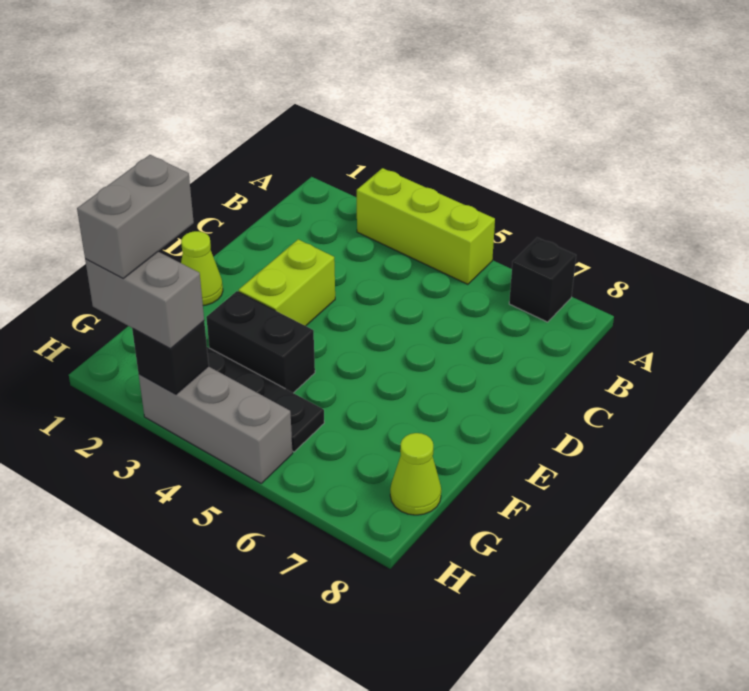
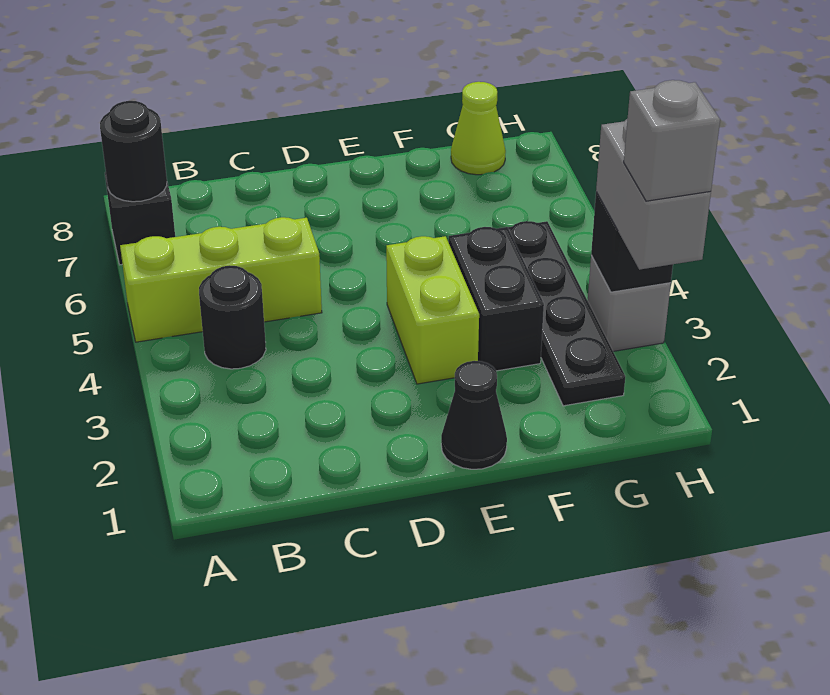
lime brick A3:A5 level 1 -> lime brick A5:C5 level 1
none -> black round brick A7 level 2
none -> black round brick B4 level 1
lime brick D3:E3 level 1 -> lime brick E3:E4 level 1
lime cone E1 level 1 -> black cone E1 level 1
grey brick G2:H2 level 4 -> grey brick H2 level 4
grey brick H3:H5 level 1 -> grey brick H3 level 1

